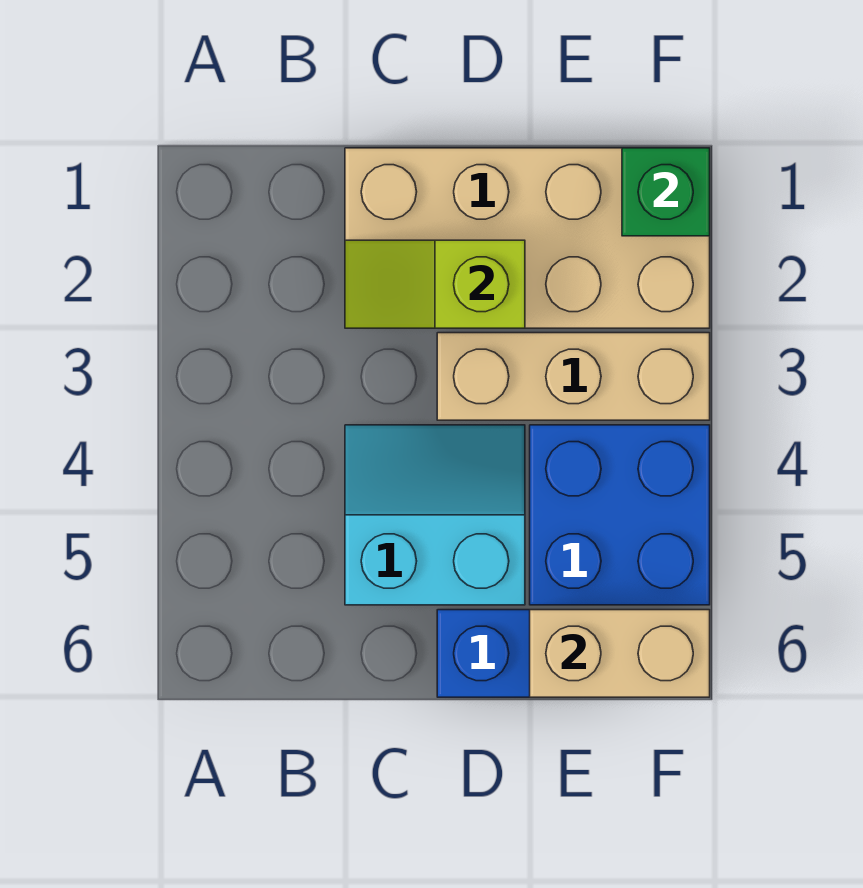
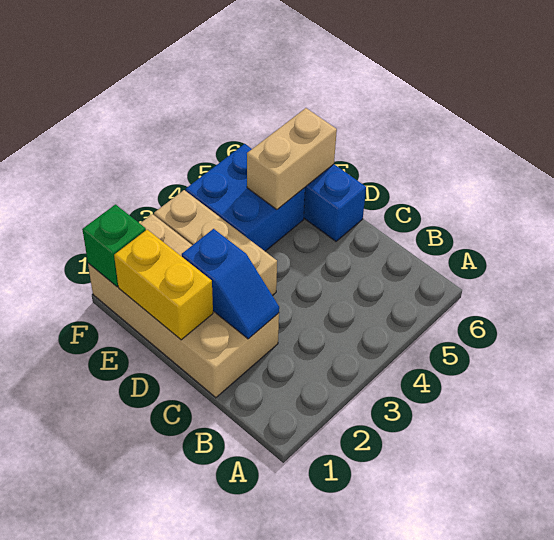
lime slope C2:D2 level 2 top D -> blue slope C2:D2 level 2 top D
cyan slope C4:D5 level 1 top 5 -> none
none -> yellow brick D1:E1 level 2
tan brick E6:F6 level 2 -> tan brick E5:E6 level 2

